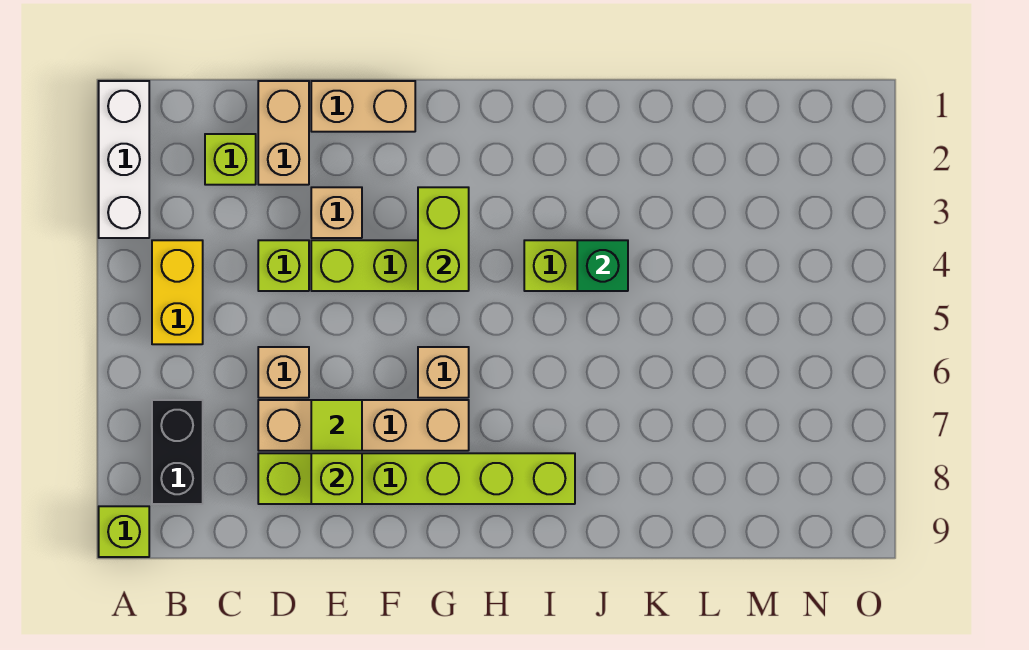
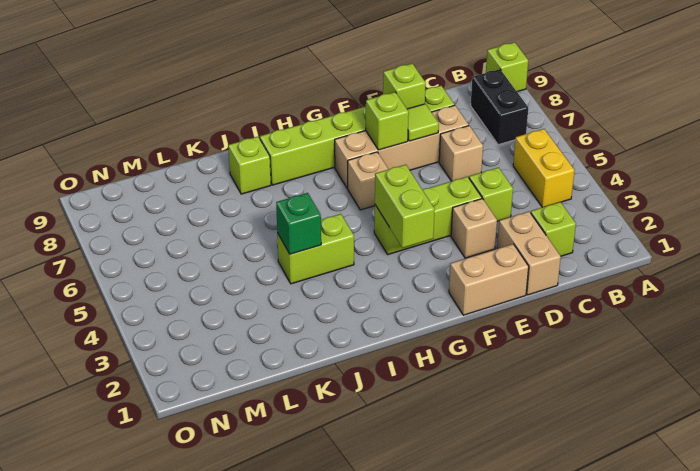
white brick A1:A3 level 1 -> none
none -> lime brick F7 level 2
none -> lime brick J8 level 1

